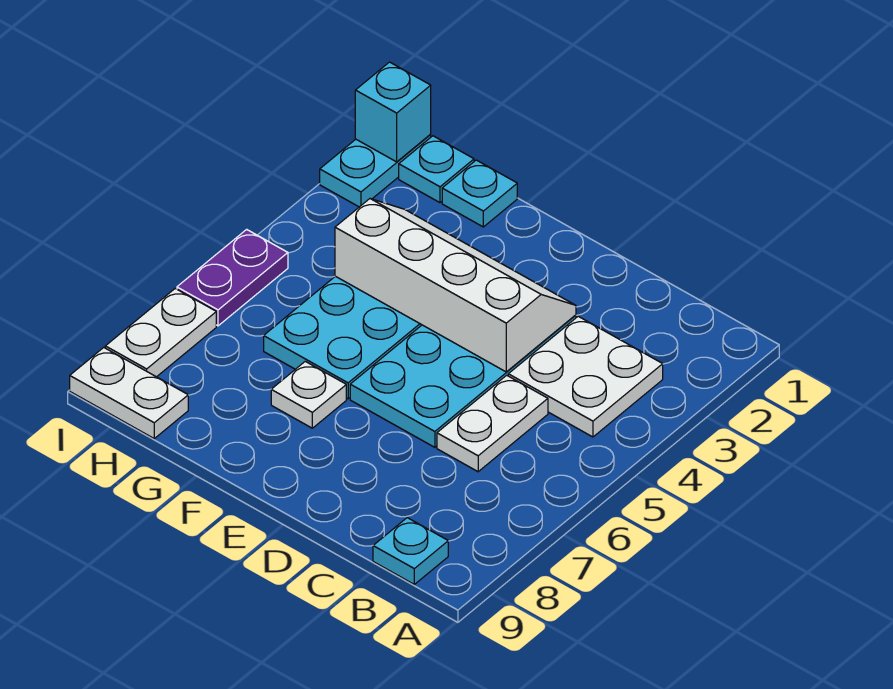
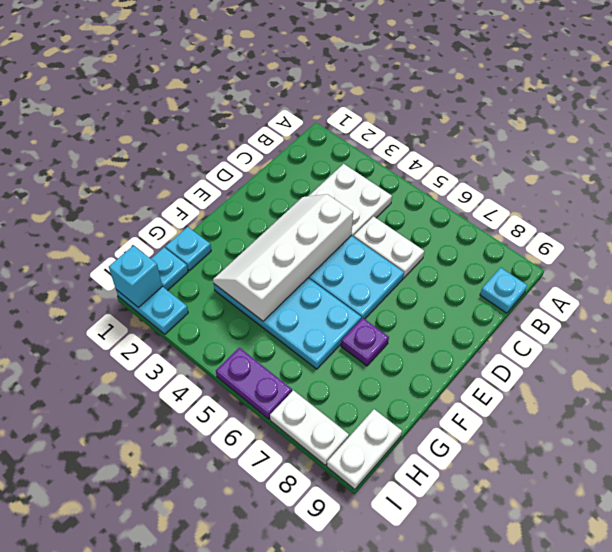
white plate F7 level 1 -> purple plate F7 level 1

